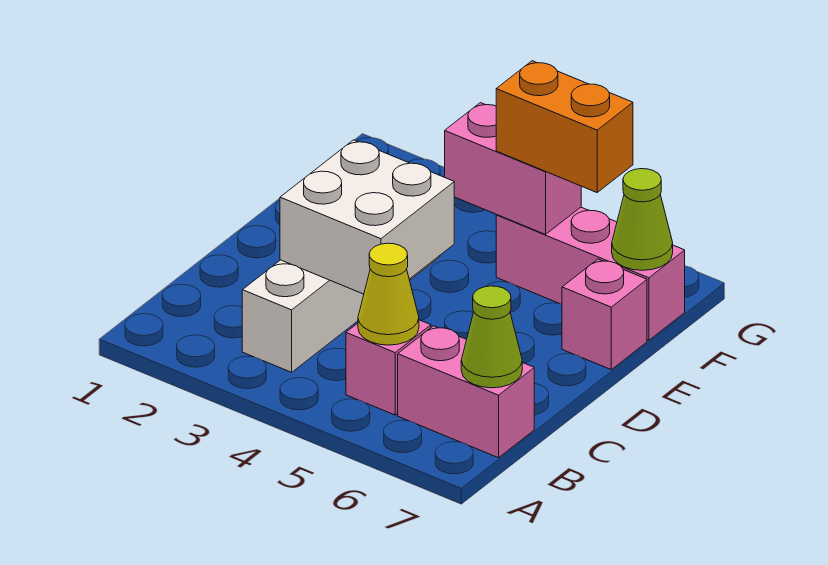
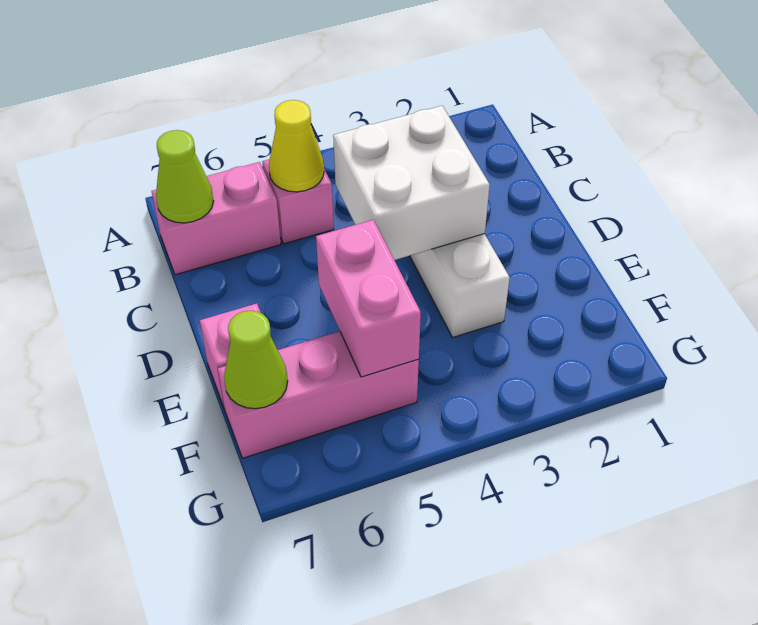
pink brick F4:F5 level 2 -> pink brick E5:F5 level 2
orange brick F5:F6 level 3 -> none

